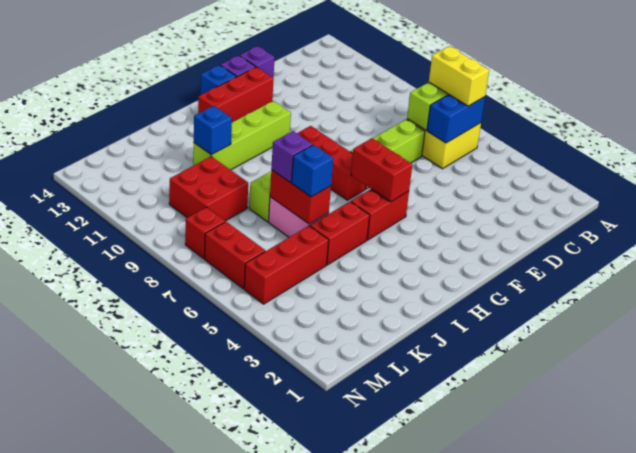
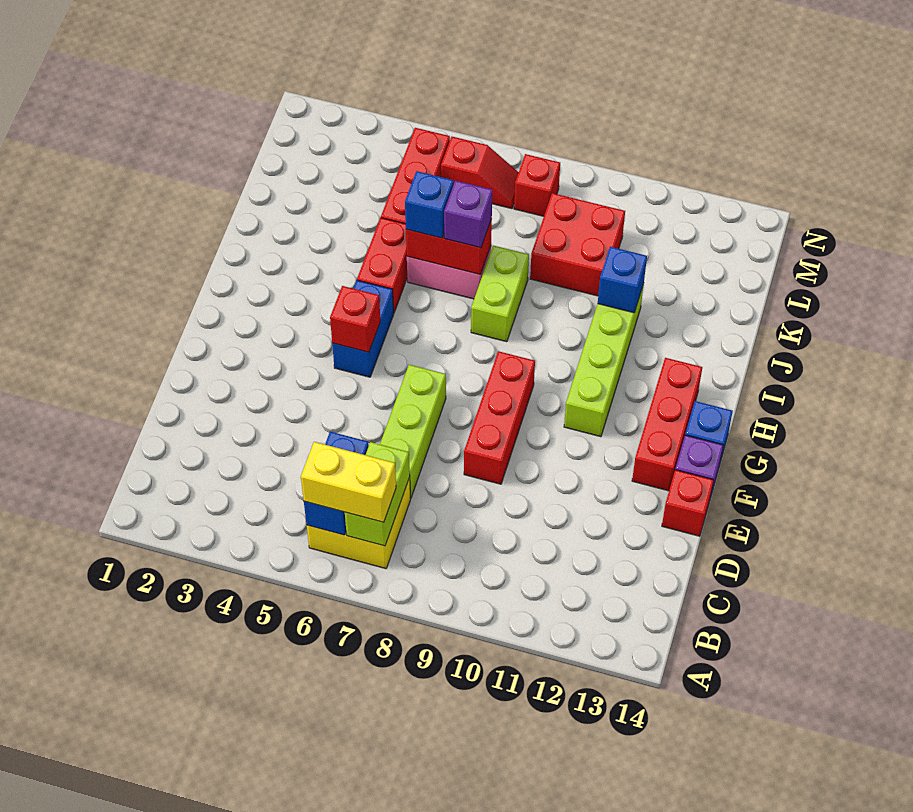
purple brick E14 level 1 -> red brick E14 level 1
red brick G5:H5 level 1 -> blue brick G5:H5 level 1
red brick G5:G6 level 2 -> red brick G5 level 2
red brick G7:G9 level 1 -> red brick E9:G9 level 1
red brick M6:M7 level 1 -> red slope M6:M7 level 1 top 6

